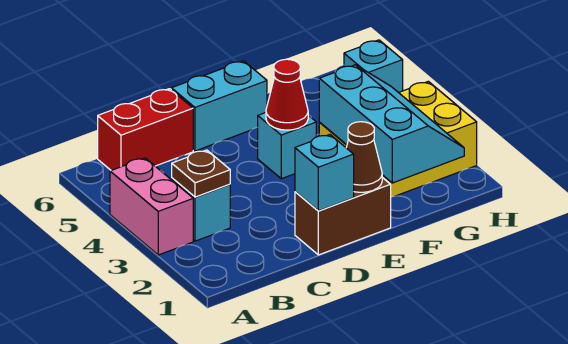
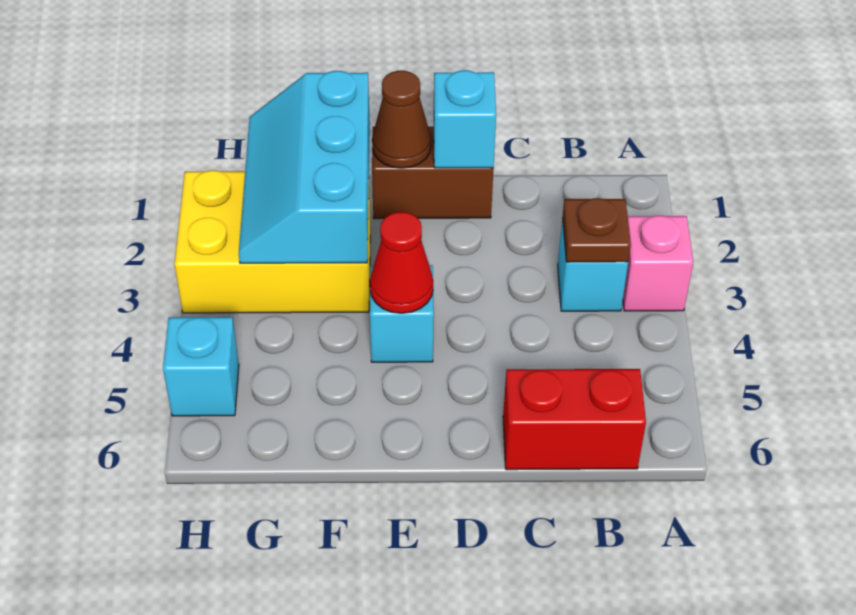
pink brick A3:A4 level 1 -> pink brick A3 level 1
cyan brick D6:E6 level 1 -> none

